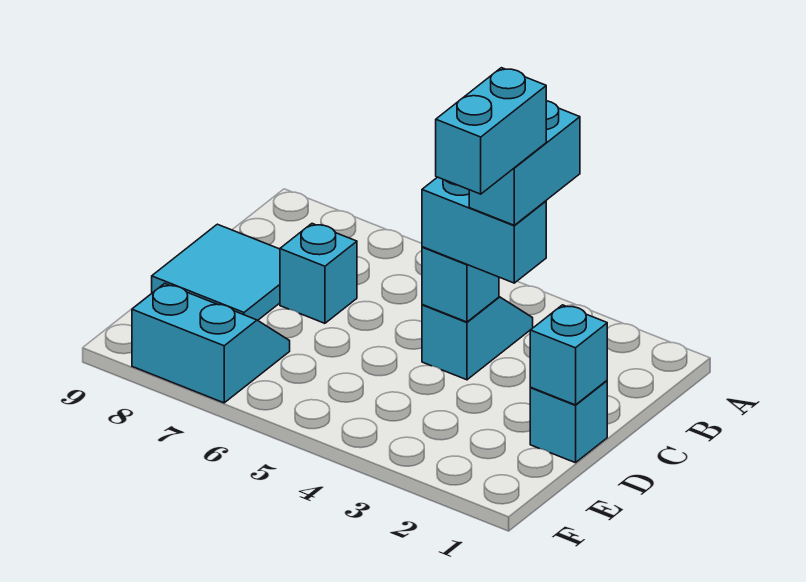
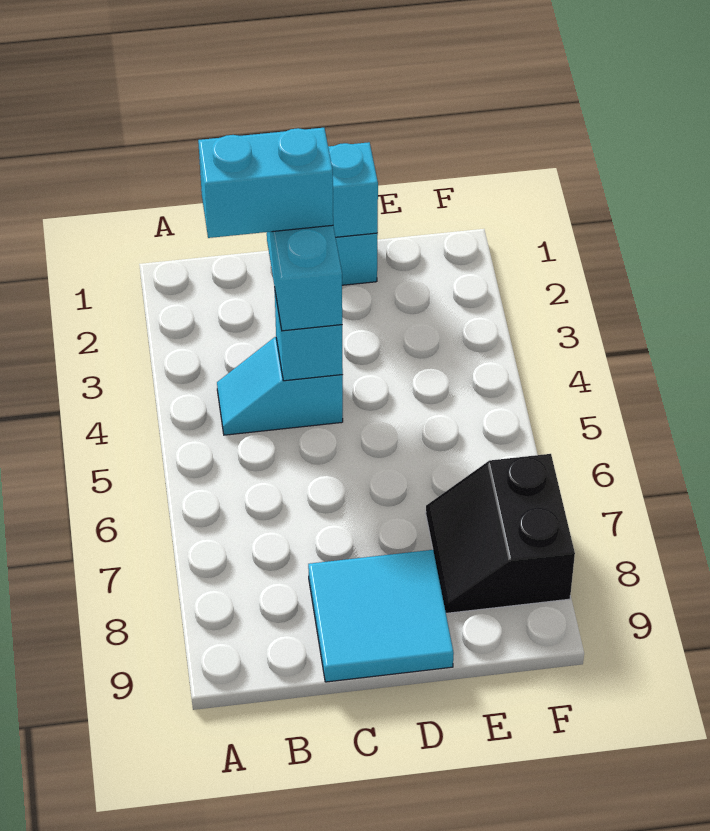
cyan brick C3:D3 level 5 -> none
cyan brick C7 level 1 -> none
cyan slope E7:F8 level 1 top F -> black slope E7:F8 level 1 top F

